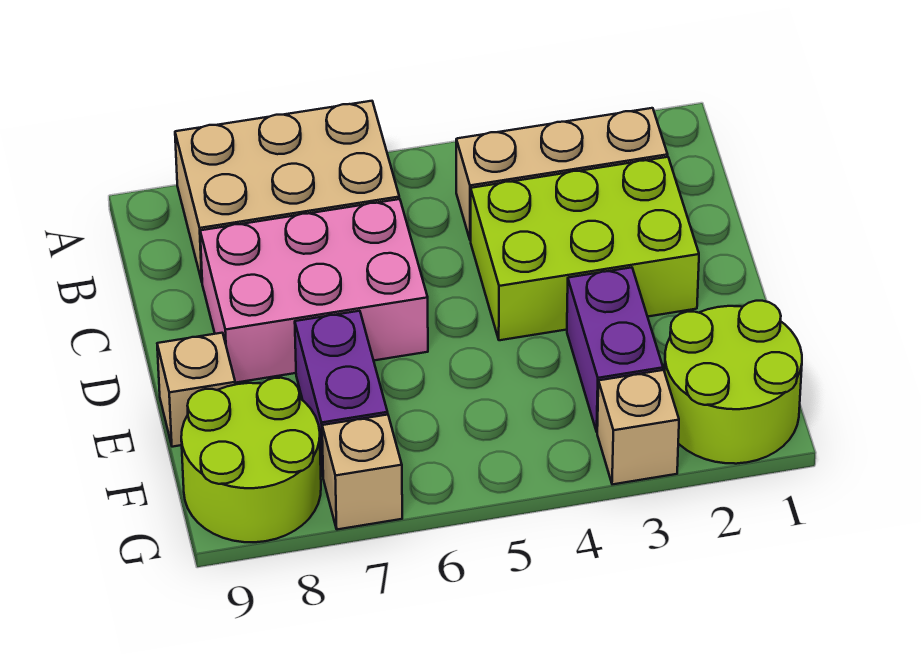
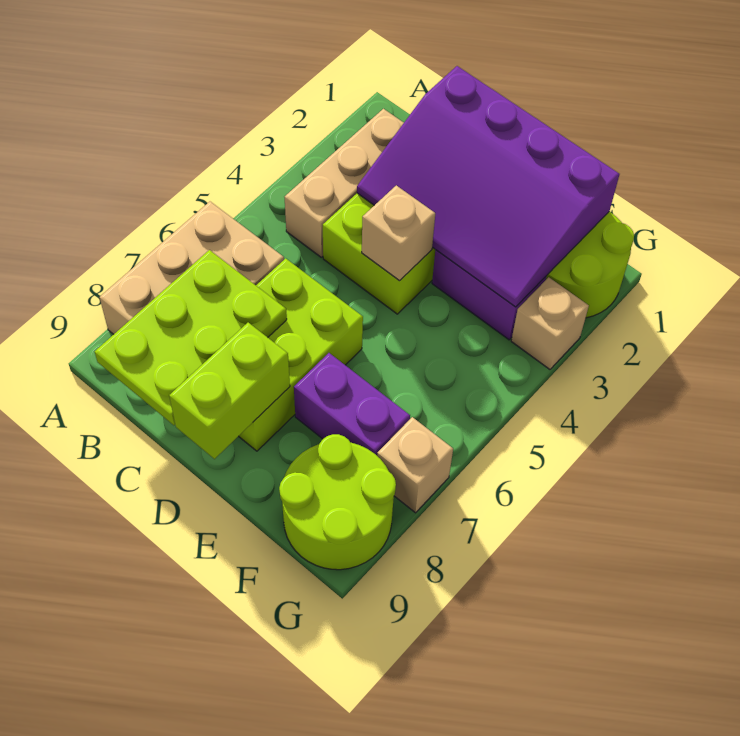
none -> lime plate B7:C9 level 2
none -> purple slope C1:F3 level 2 top 1
pink brick C6:D8 level 1 -> lime brick C6:D8 level 1
none -> lime brick D8:D9 level 2
tan brick E9 level 1 -> tan brick D4 level 2

